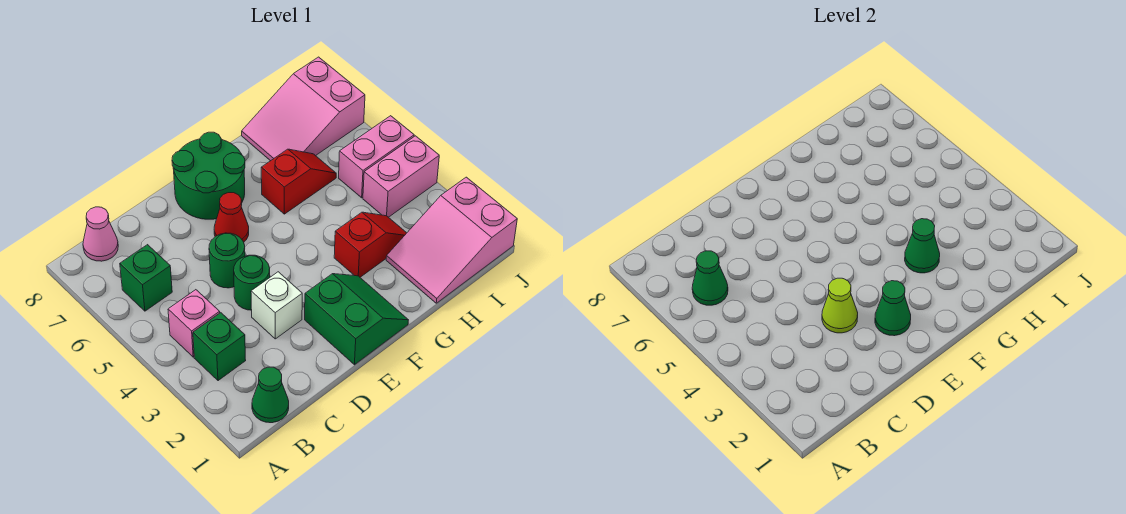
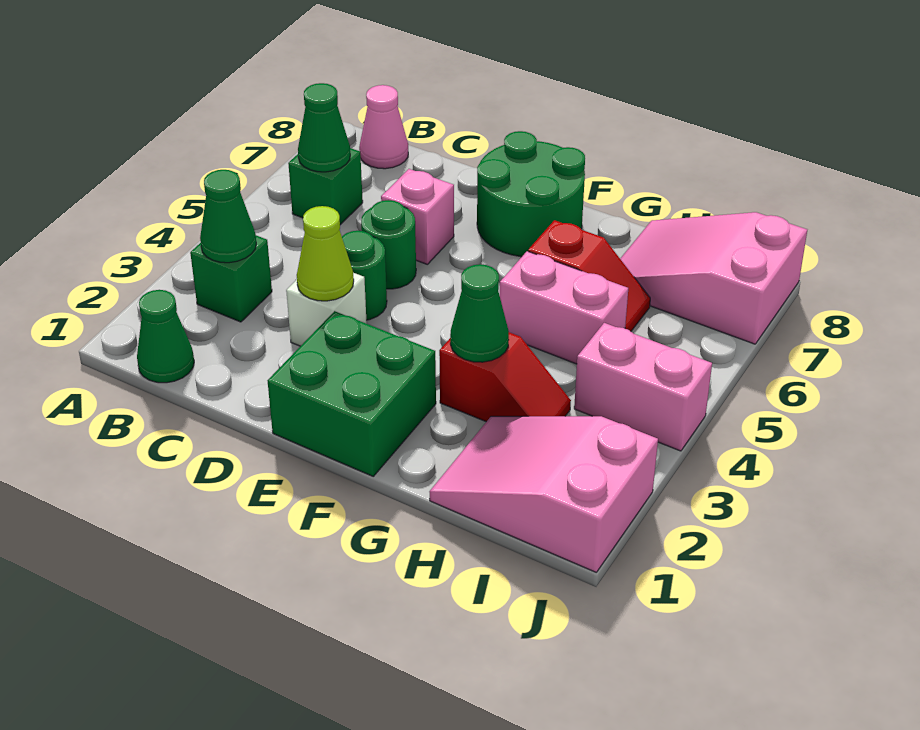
pink brick B4 level 1 -> pink brick D6 level 1
green slope E1:F2 level 1 top E -> green brick E1:F2 level 1
green cone E2 level 2 -> green cone B3 level 2
red cone E6 level 1 -> none
pink brick I5:J5 level 1 -> pink brick G5:H5 level 1

